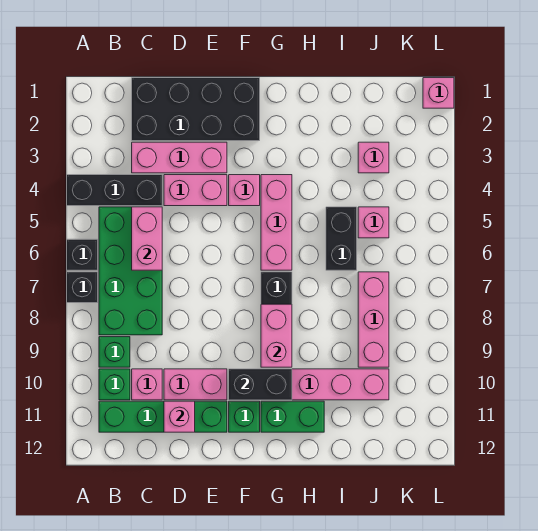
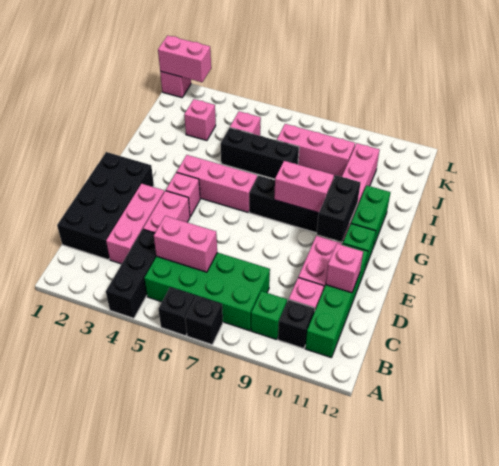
green brick B10 level 1 -> black brick B10 level 1
black brick I5:I6 level 1 -> black brick I5:I7 level 1
none -> pink brick L1:L2 level 2

